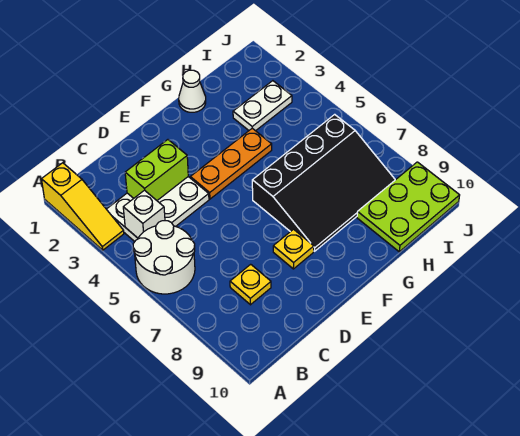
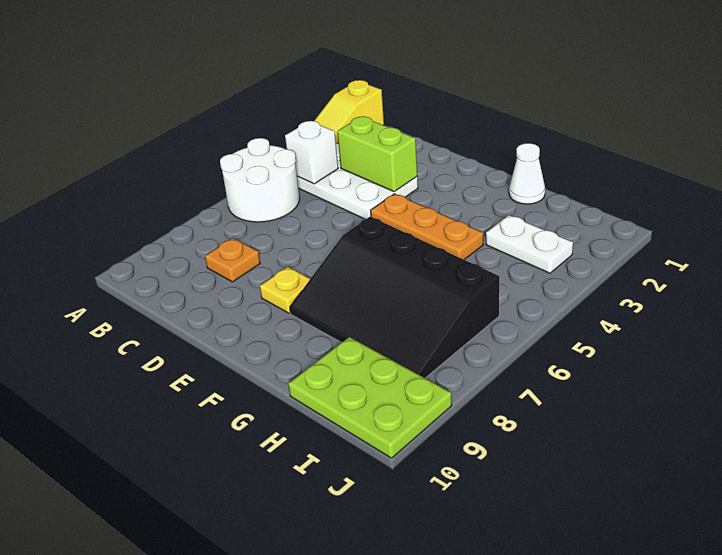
yellow plate C8 level 1 -> orange plate C8 level 1

